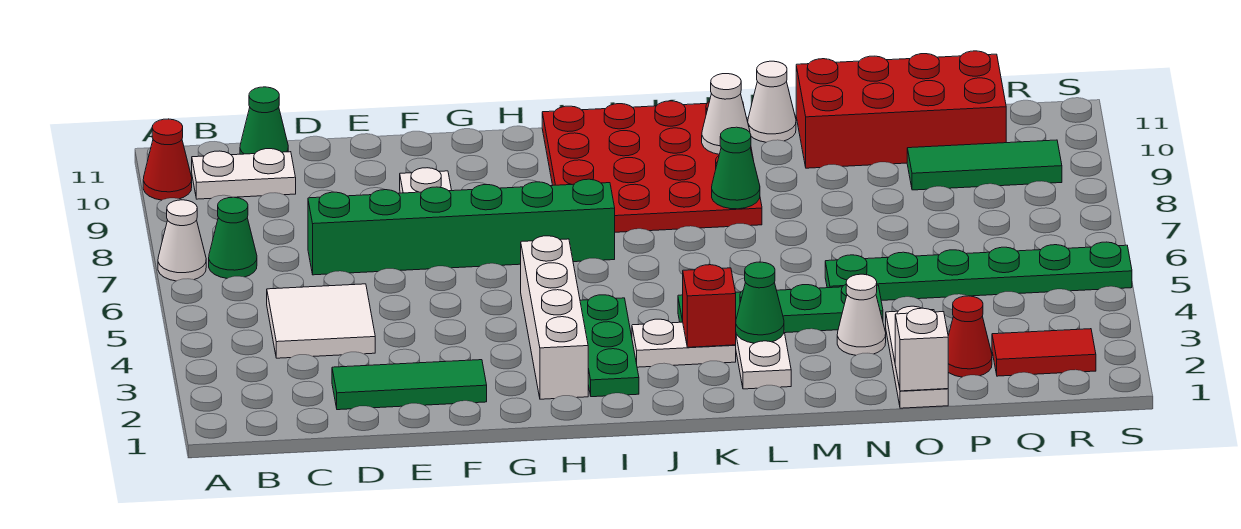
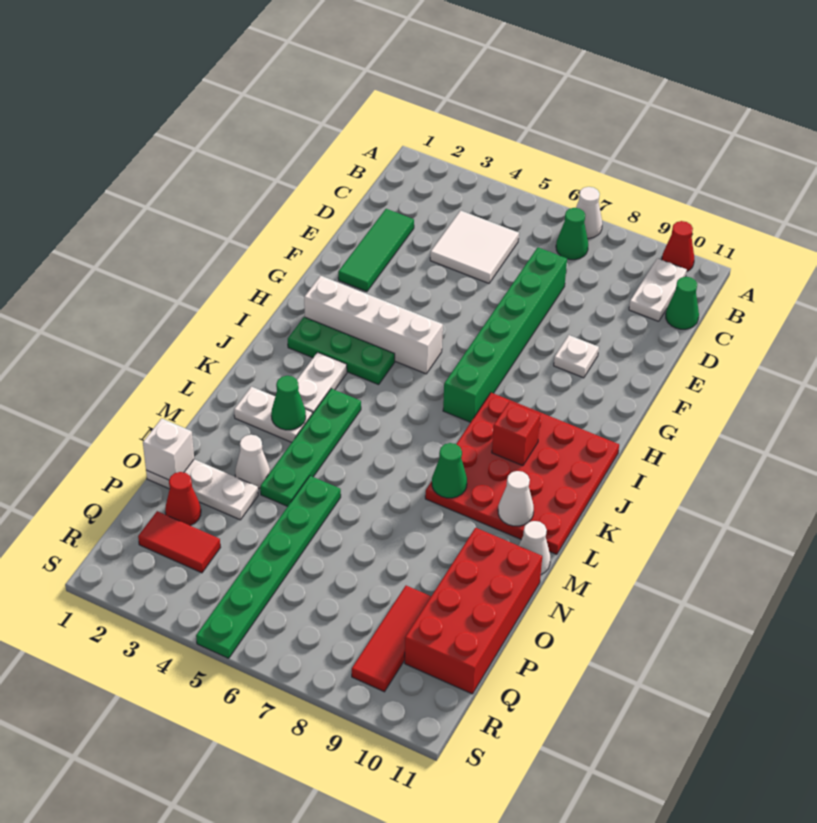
red brick K3 level 2 -> red brick J9 level 2
green tile P9:R9 level 1 -> red tile P9:R9 level 1
red tile Q2:R2 level 1 -> red tile Q2:Q3 level 1

